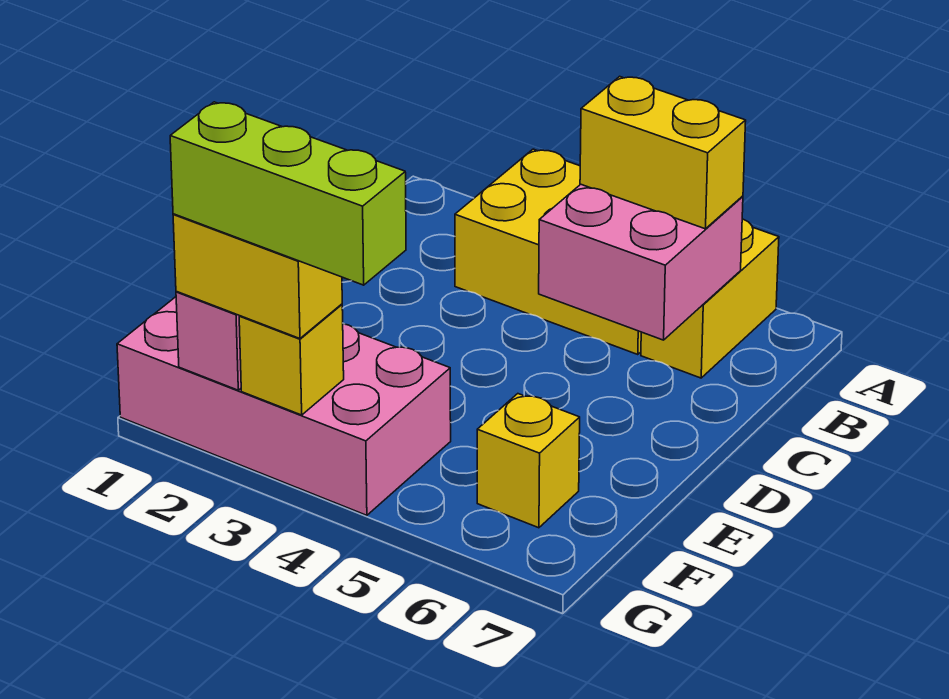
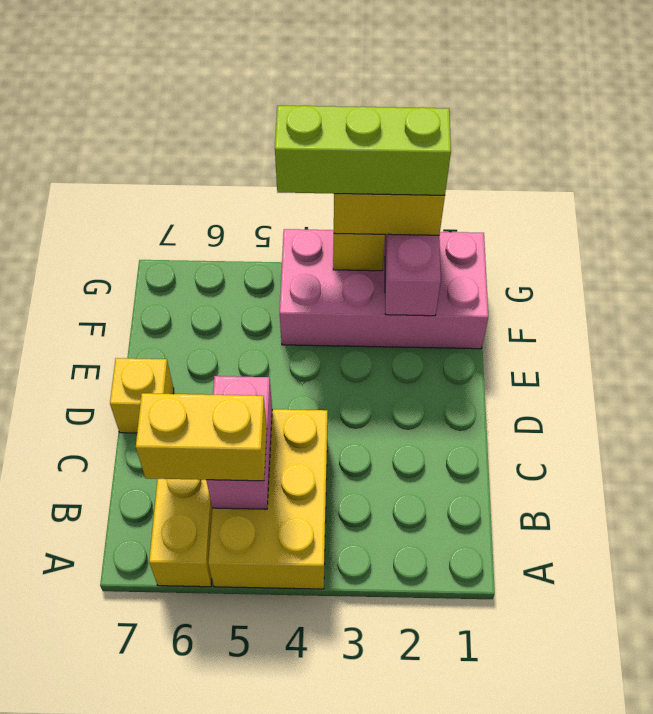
yellow brick A3:B5 level 1 -> yellow brick A4:C5 level 1
pink brick B5:C6 level 2 -> pink brick B5:C5 level 2
yellow brick F6 level 1 -> yellow brick D7 level 1

